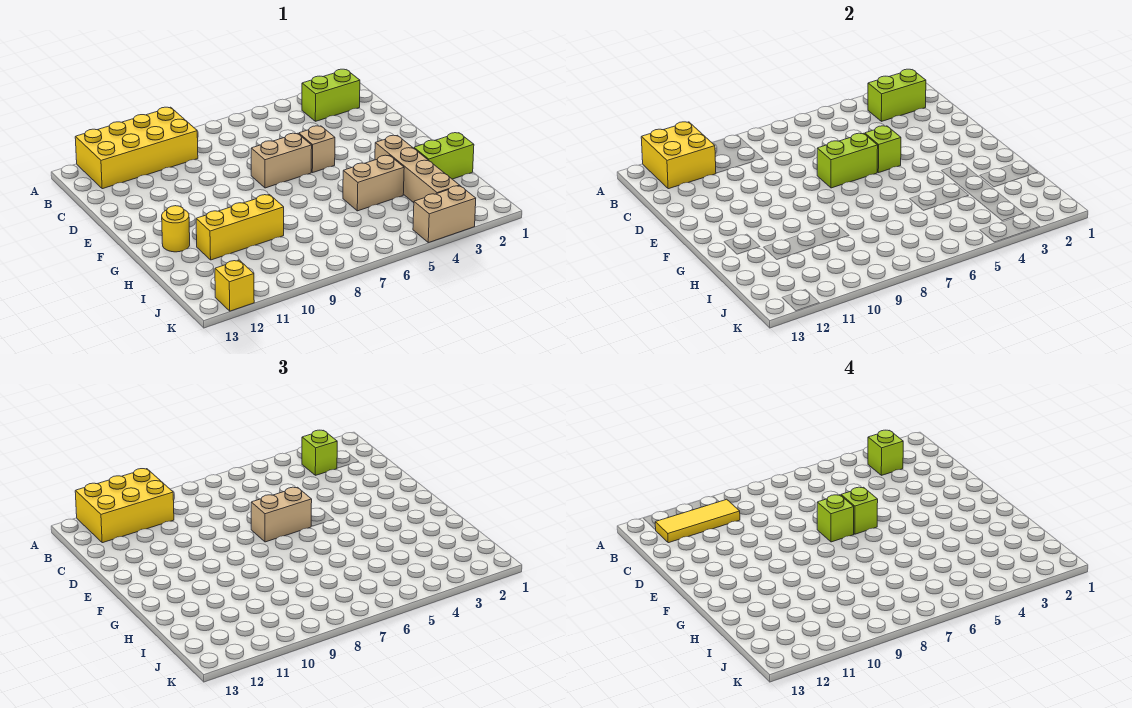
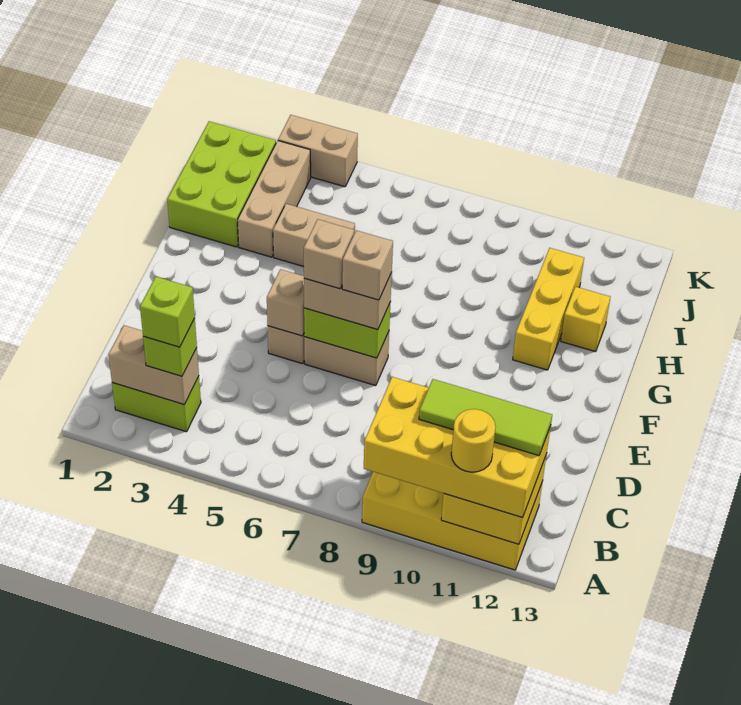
yellow brick A10:B12 level 3 -> yellow brick A9:B12 level 3
lime brick B2:B3 level 2 -> tan brick B2:B3 level 2
yellow tile B10:B12 level 4 -> lime tile B10:B12 level 4
lime brick E5 level 2 -> tan brick E5 level 2
lime brick E6 level 4 -> tan brick E6 level 4
lime brick E7 level 4 -> tan brick E7 level 4
tan brick G3:J3 level 1 -> tan brick H3:J3 level 1
yellow round brick G12 level 1 -> yellow round brick A11 level 4
lime brick H1:H2 level 1 -> lime brick H1:J2 level 1
yellow brick H9:H11 level 1 -> yellow brick G11:I11 level 1
yellow brick K12 level 1 -> yellow brick H12 level 1

